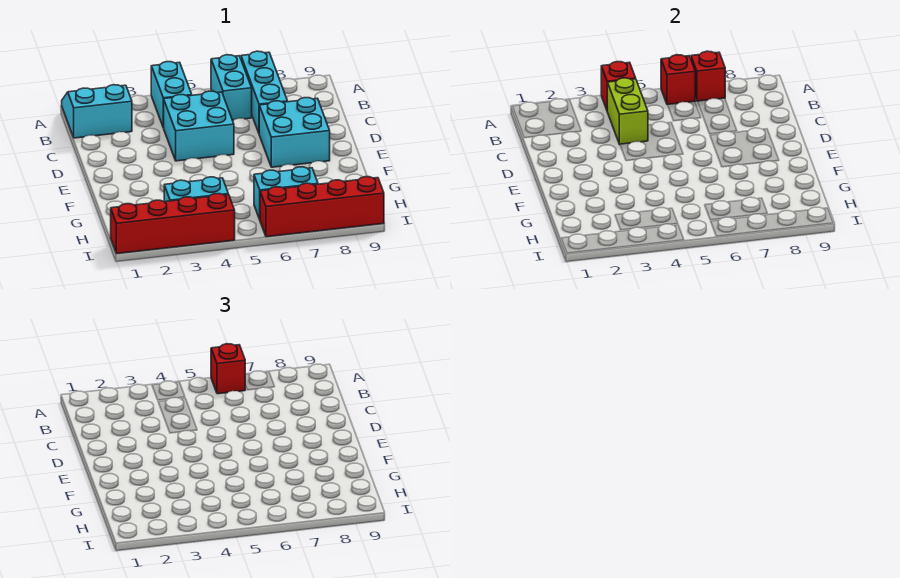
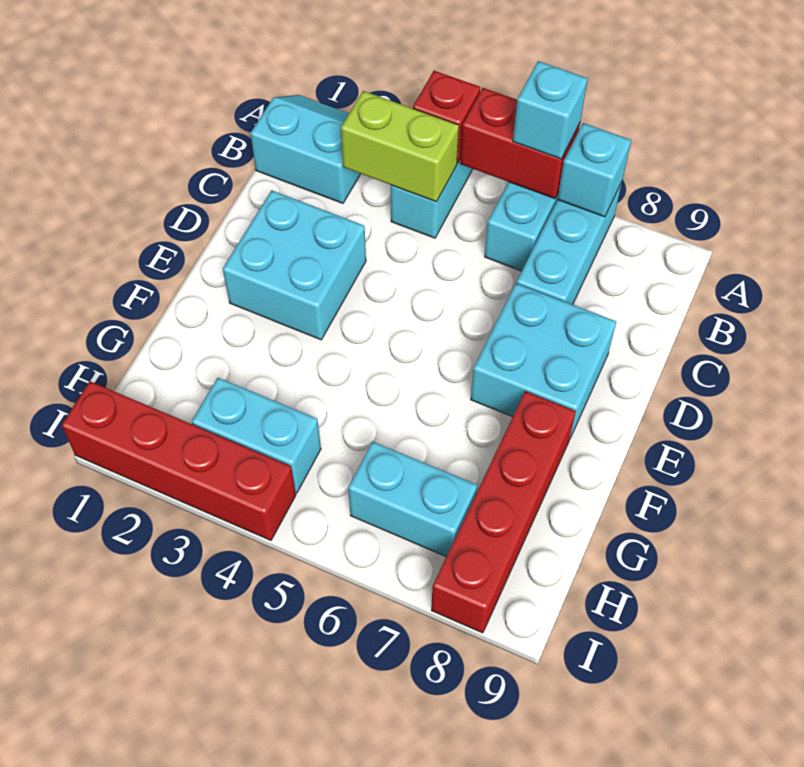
red brick A6 level 2 -> red brick A5:A6 level 2
red brick A6 level 3 -> cyan brick A6 level 3
red brick A7 level 2 -> cyan brick A7 level 2
lime brick B4:C4 level 2 -> lime brick B3:B4 level 2
cyan brick C4:D5 level 1 -> cyan brick D2:E3 level 1
red brick I6:I9 level 1 -> red brick F8:I8 level 1

